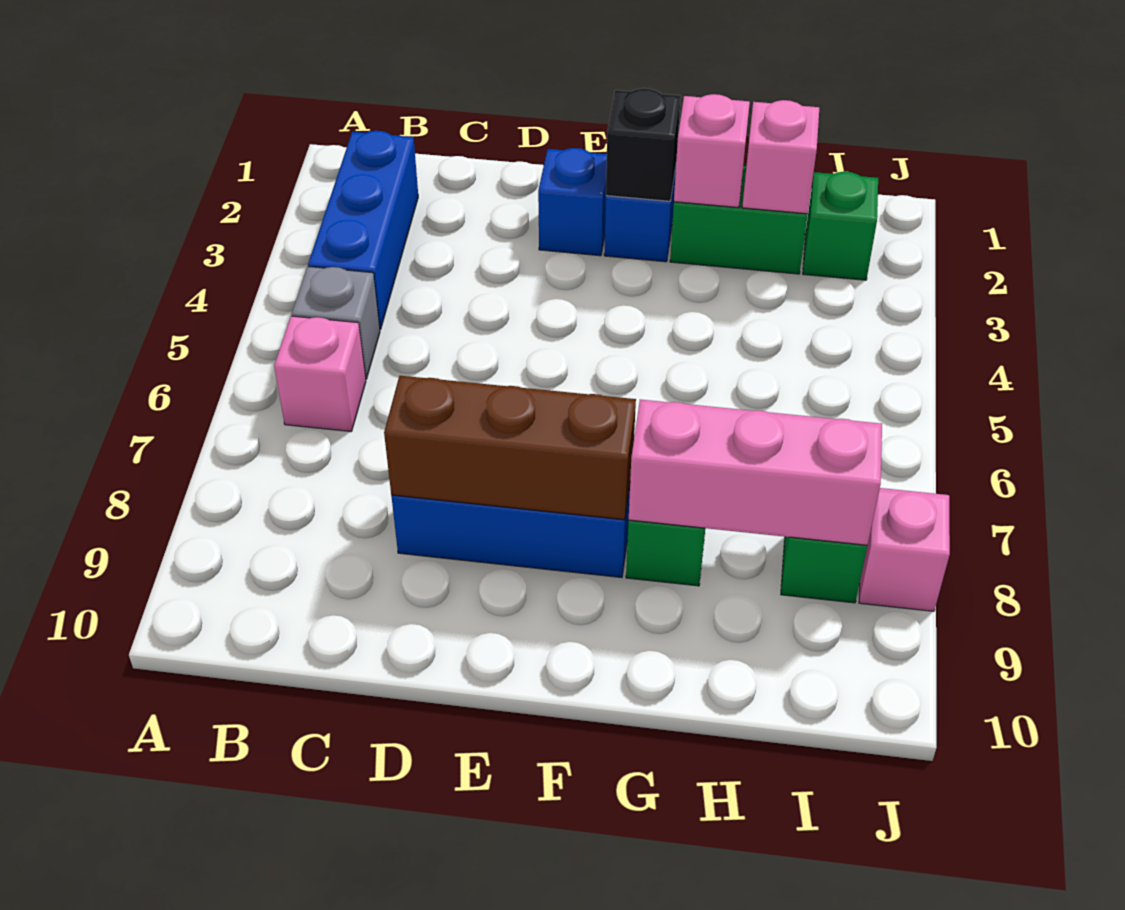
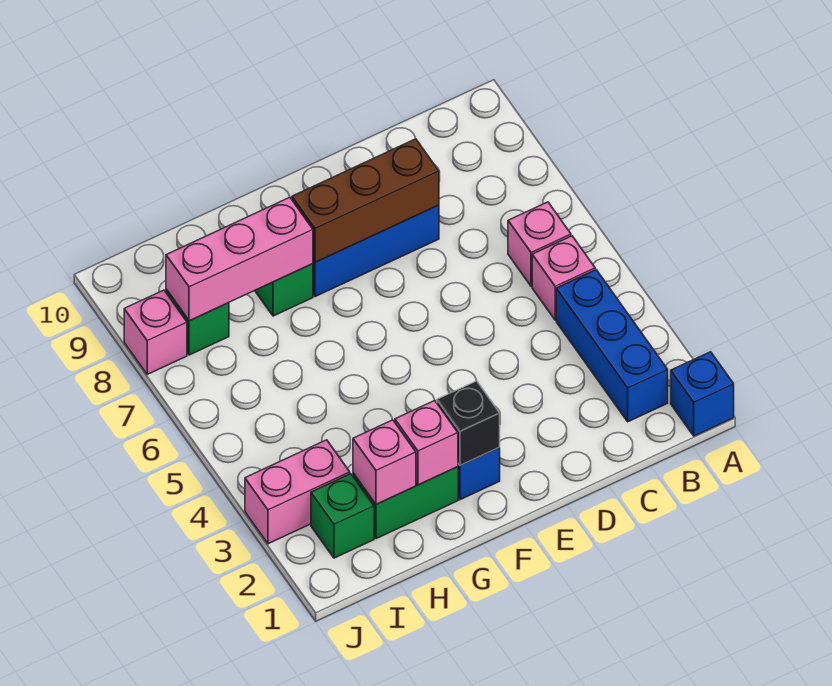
grey brick B5 level 1 -> pink brick B5 level 1
blue brick E2 level 1 -> blue brick A1 level 1
none -> pink brick I3:J3 level 1

